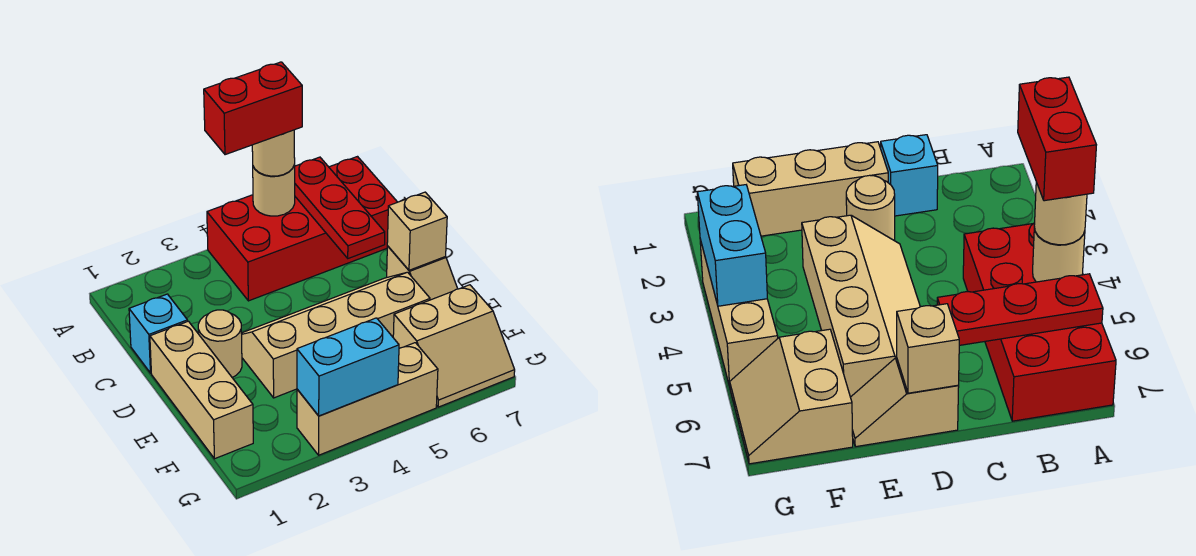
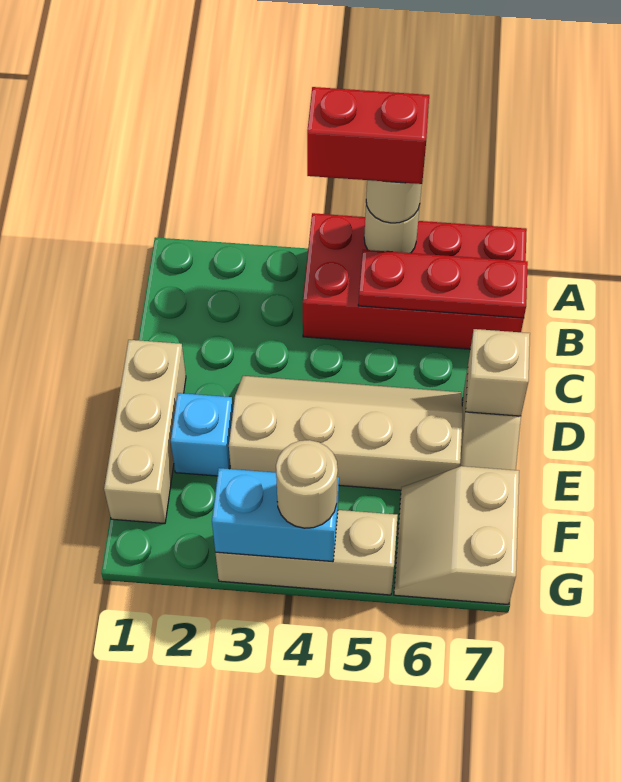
red plate A6:C6 level 2 -> red plate B5:B7 level 2
cyan brick C1 level 1 -> cyan brick E2 level 1
tan round brick D2 level 1 -> tan round brick G4 level 3
tan slope F6:G7 level 1 top F -> tan slope F6:G7 level 1 top 7

